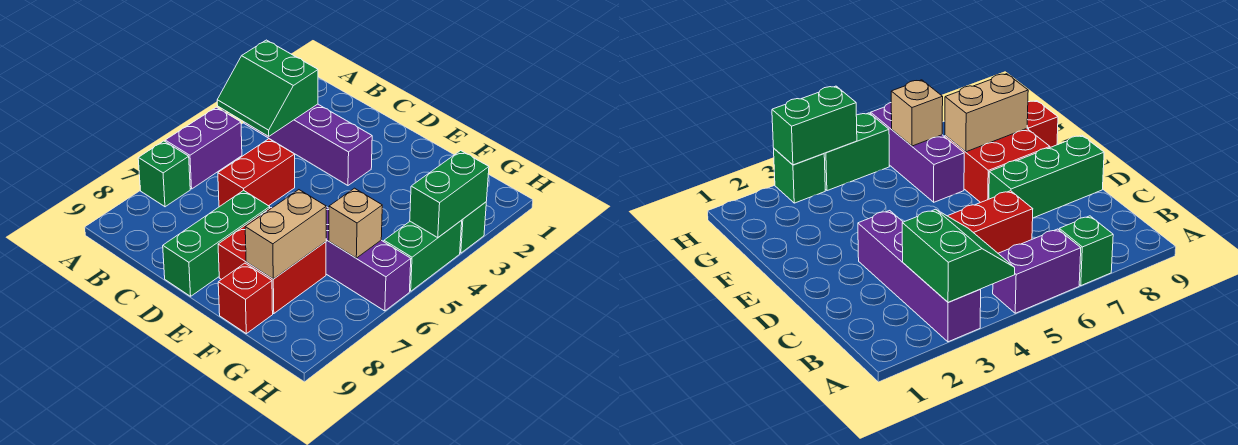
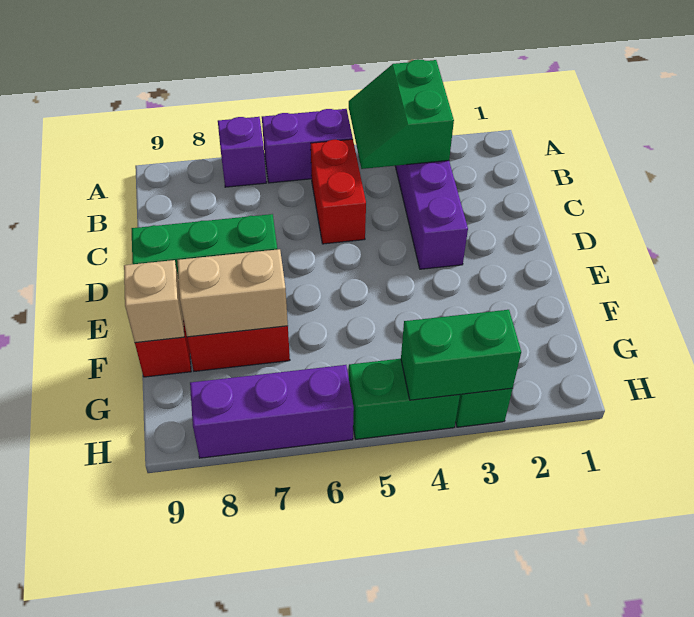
green brick A7 level 1 -> purple brick A7 level 1
red brick C5:C6 level 1 -> red brick B5:C5 level 1
purple brick F6:H6 level 1 -> purple brick H6:H8 level 1
tan brick G6 level 2 -> tan brick F9 level 2

